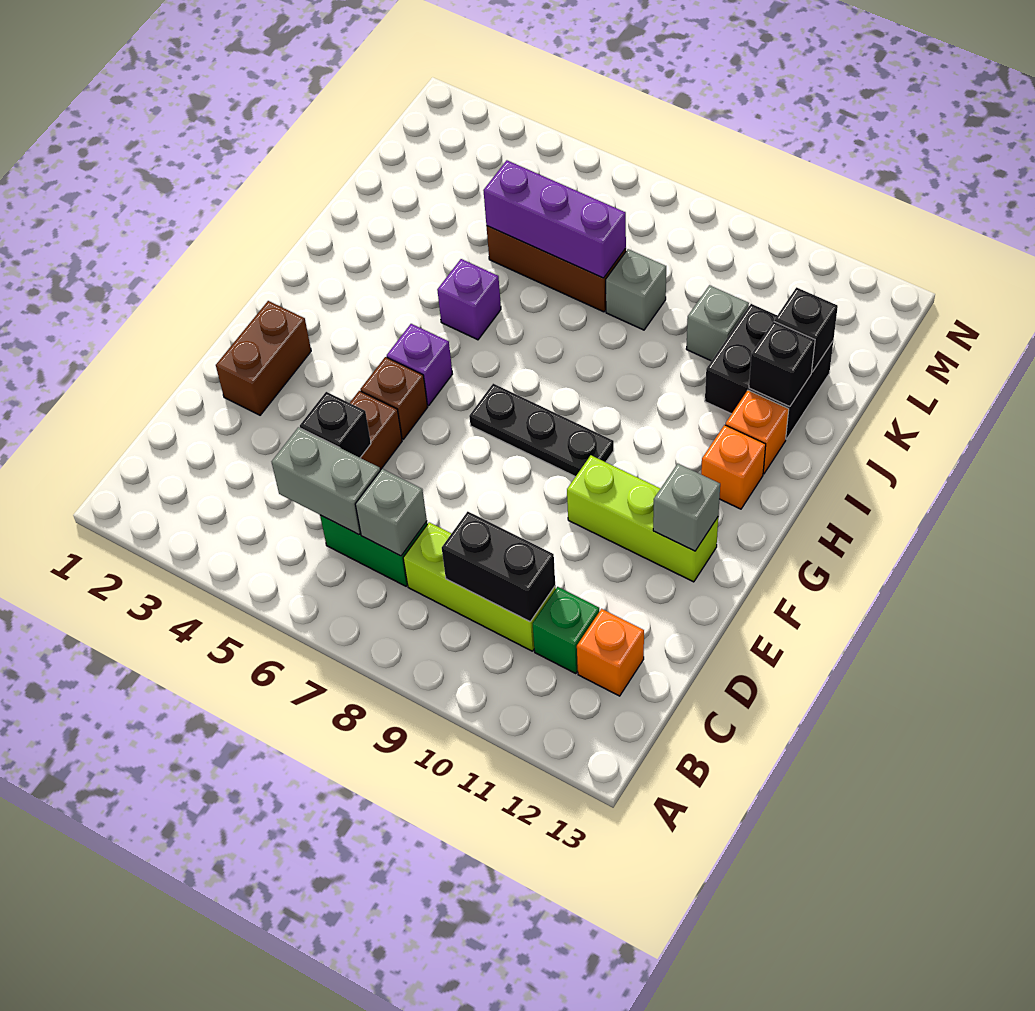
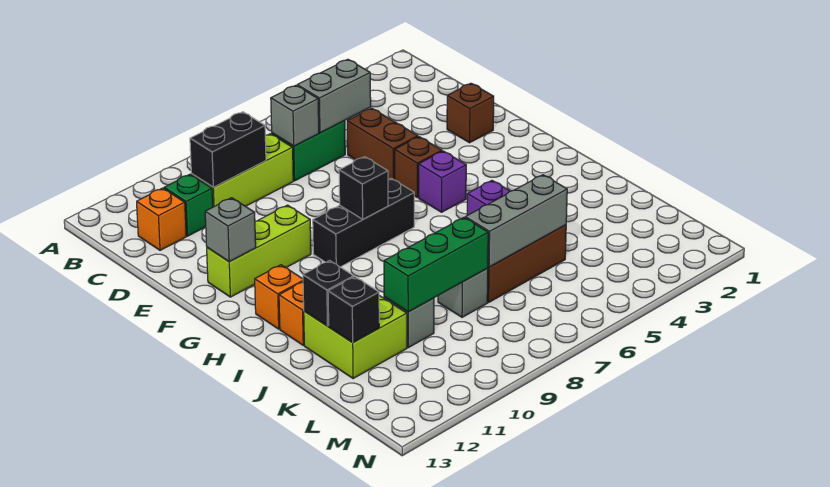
black brick D5 level 2 -> black brick G8 level 2
brown brick E2:F2 level 1 -> brown brick E2 level 1
black plate G7:G9 level 1 -> black brick G7:G9 level 1
black brick J11:K12 level 1 -> lime brick J11:K12 level 1
purple brick K5:K7 level 2 -> grey brick K5:K7 level 2
none -> green brick K8:K10 level 2

